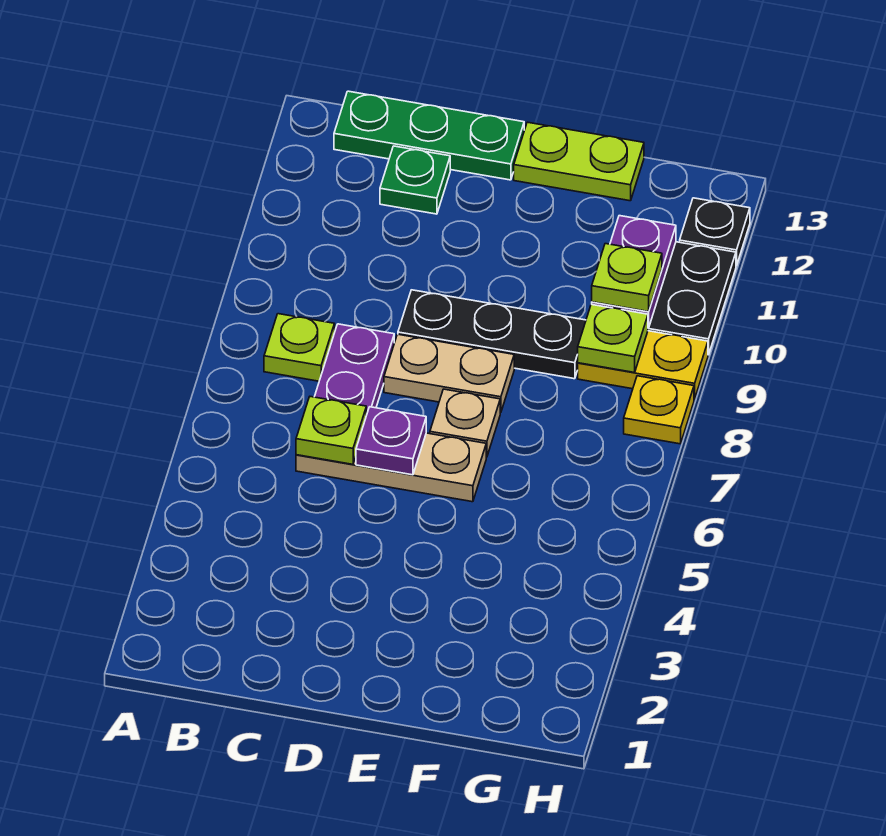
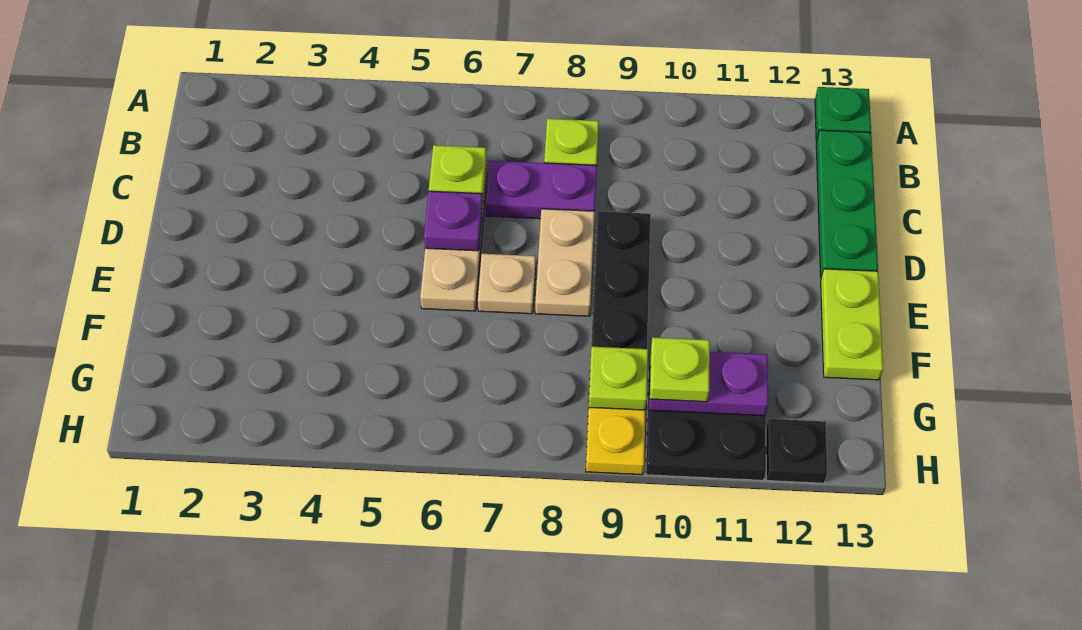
green plate C12 level 1 -> green plate A13 level 1
yellow plate H8 level 1 -> none

